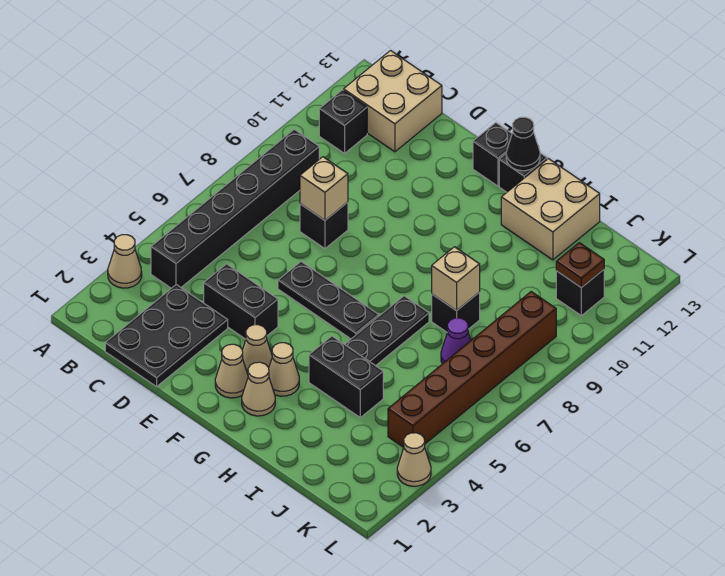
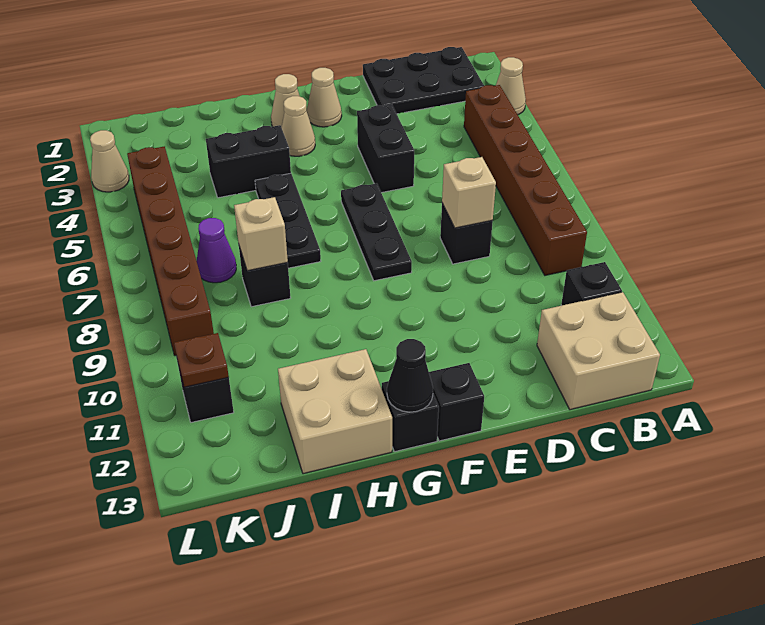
black brick B4:B9 level 1 -> brown brick B4:B9 level 1
black plate C1:D3 level 1 -> black plate B1:D2 level 1
black brick D4:E4 level 1 -> black brick E4:E5 level 1
black plate E6:G6 level 1 -> black plate F6:F8 level 1
tan cone F3 level 1 -> none

